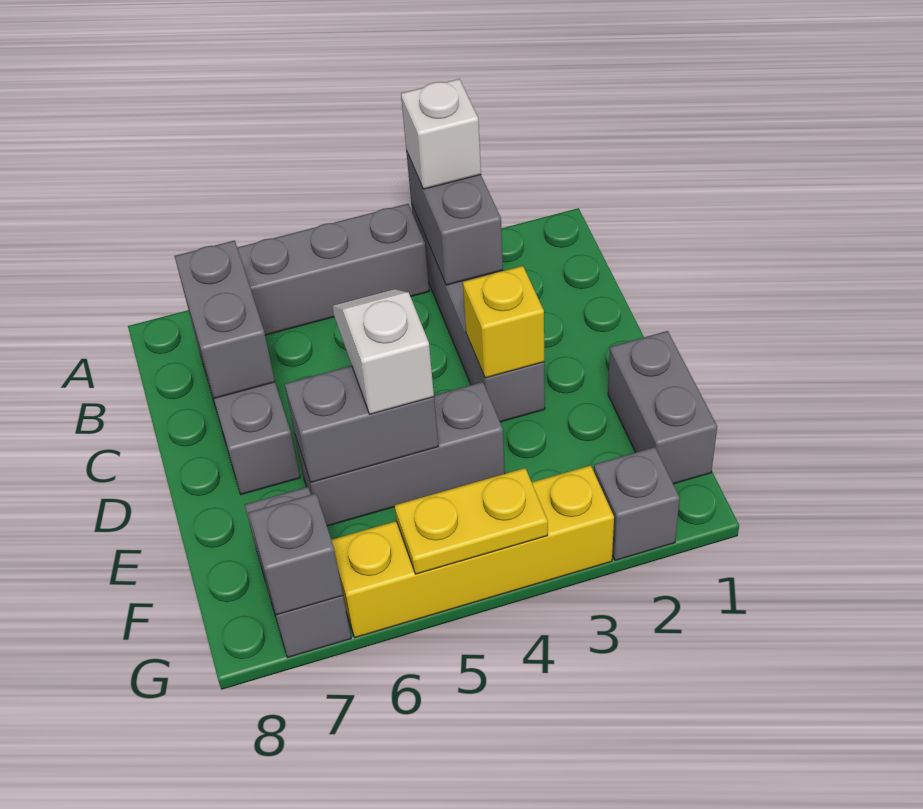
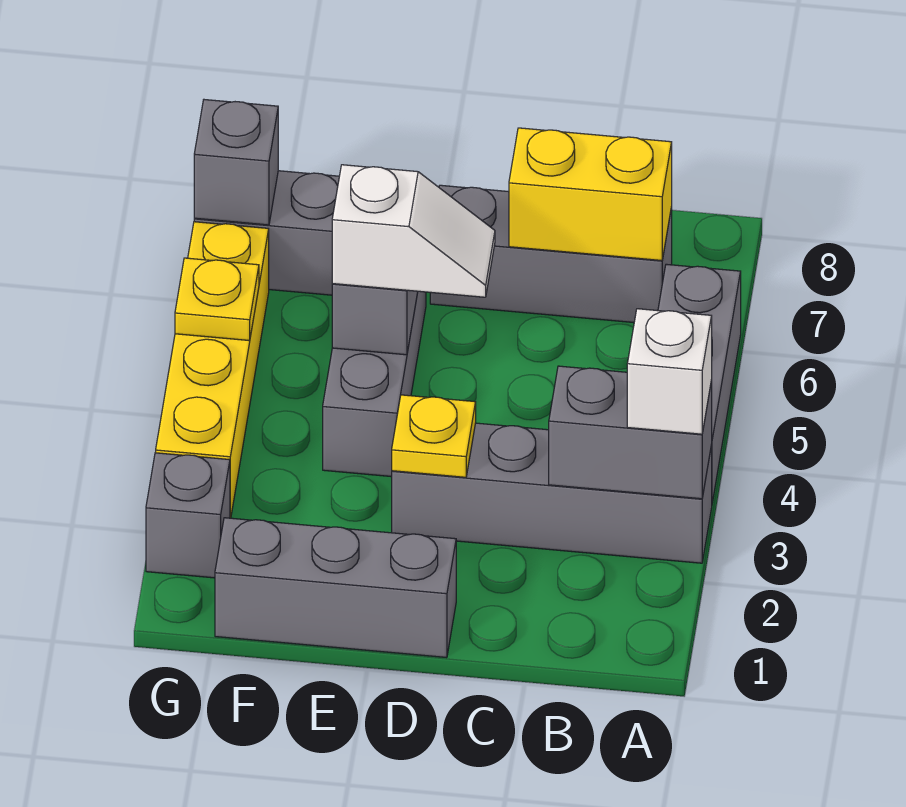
grey brick B7:C7 level 2 -> yellow brick B7:C7 level 2
yellow brick D3 level 2 -> yellow plate D3 level 2
grey brick E1:F1 level 1 -> grey brick D1:F1 level 1
yellow plate G4:G5 level 2 -> yellow plate G5 level 2

